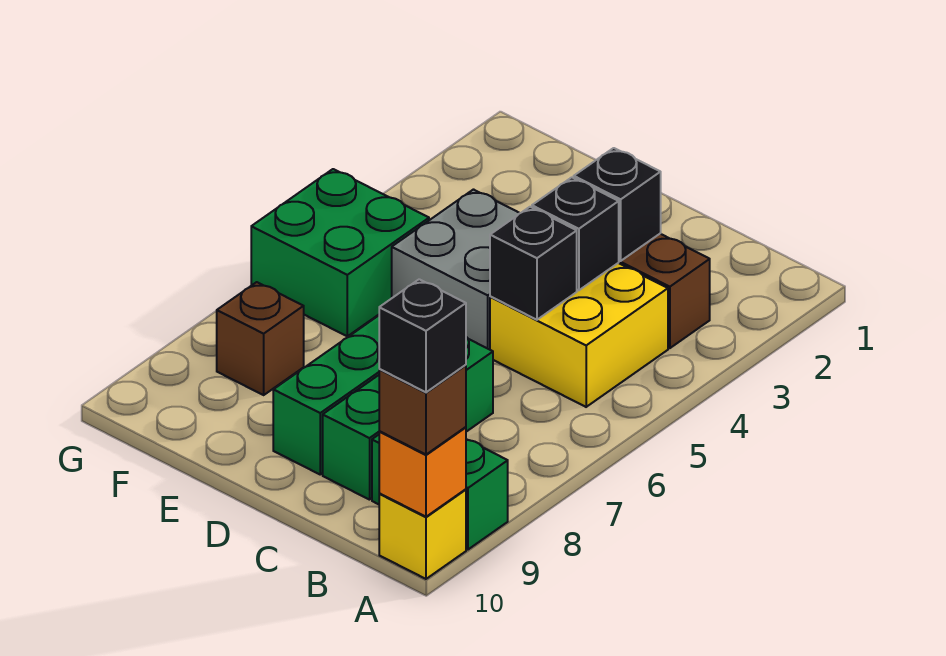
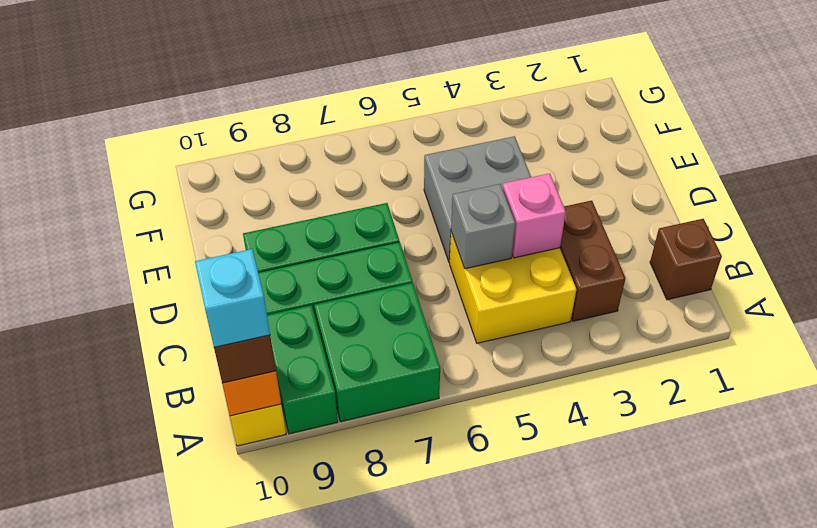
black brick A10 level 4 -> cyan brick A10 level 4
black brick C3 level 2 -> none
black brick C4 level 2 -> pink brick C4 level 2
black brick C5 level 2 -> grey brick C5 level 2
green brick F5:G6 level 1 -> green brick A7:B8 level 1
brown brick F8 level 1 -> brown brick B1 level 1

